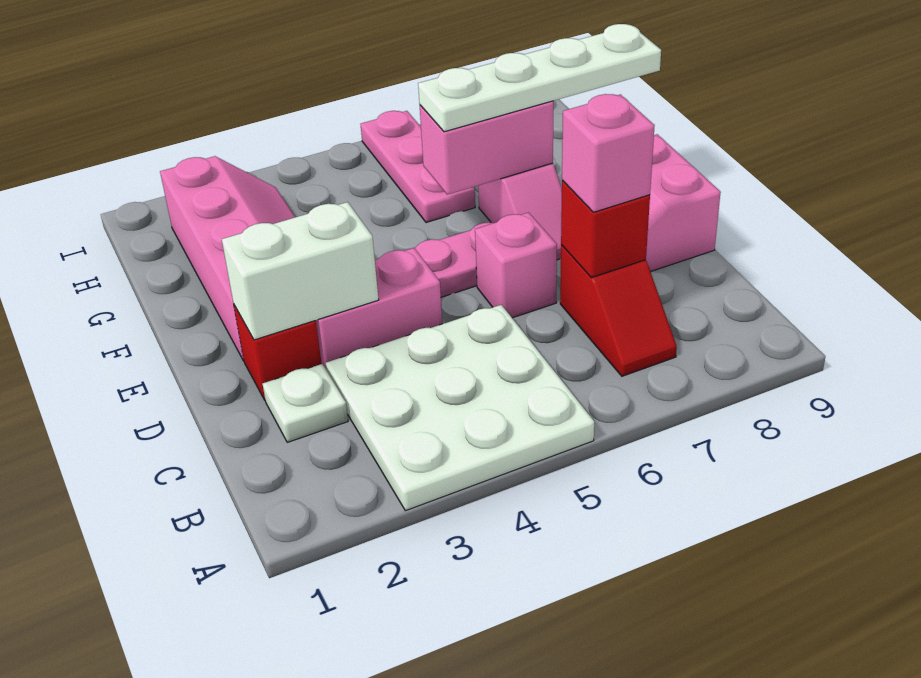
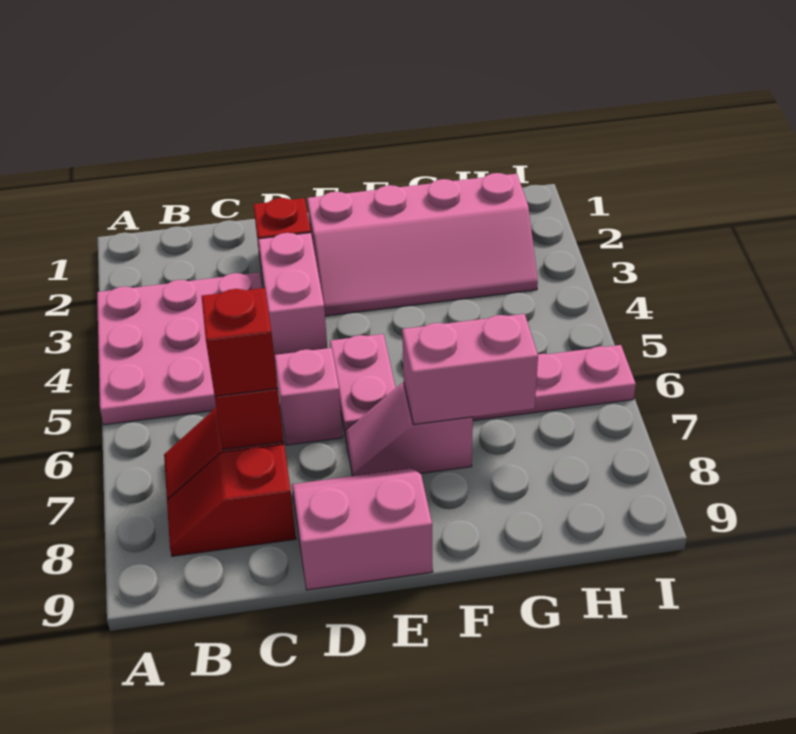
white plate A3:C5 level 1 -> pink plate A3:C5 level 1
none -> red slope B8:C8 level 1 top C
white plate C2 level 1 -> none
pink brick C7 level 3 -> red brick C7 level 3
white brick D2:D3 level 2 -> none
pink brick F6:F7 level 2 -> pink brick F7:G7 level 2
white plate F6:F9 level 3 -> none

